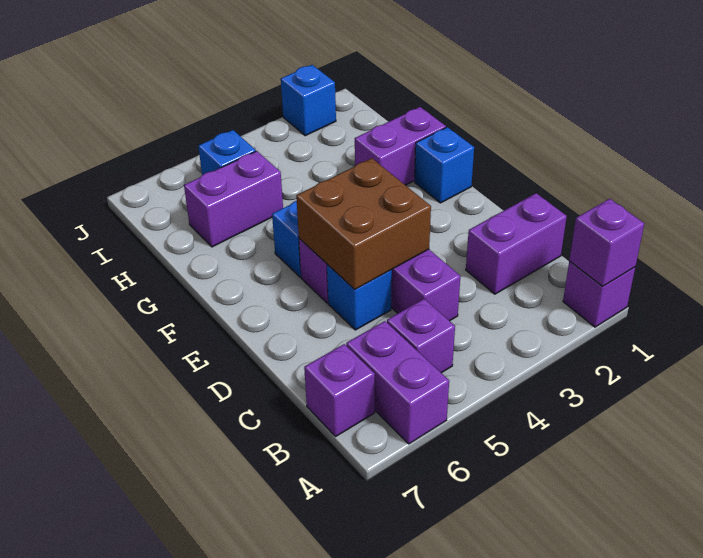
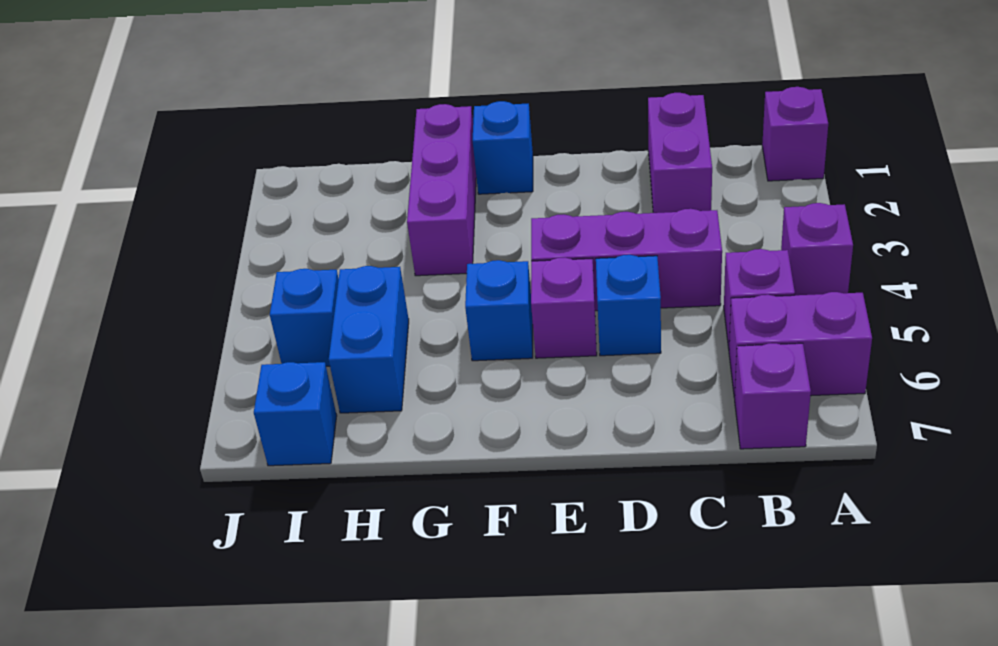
purple brick A1 level 2 -> purple brick A4 level 1
brown brick D4:E5 level 2 -> none
purple brick G1:G2 level 1 -> purple brick G1:G3 level 1
purple brick H5:H6 level 1 -> blue brick H5:H6 level 1
blue brick J2 level 1 -> blue brick I7 level 1

